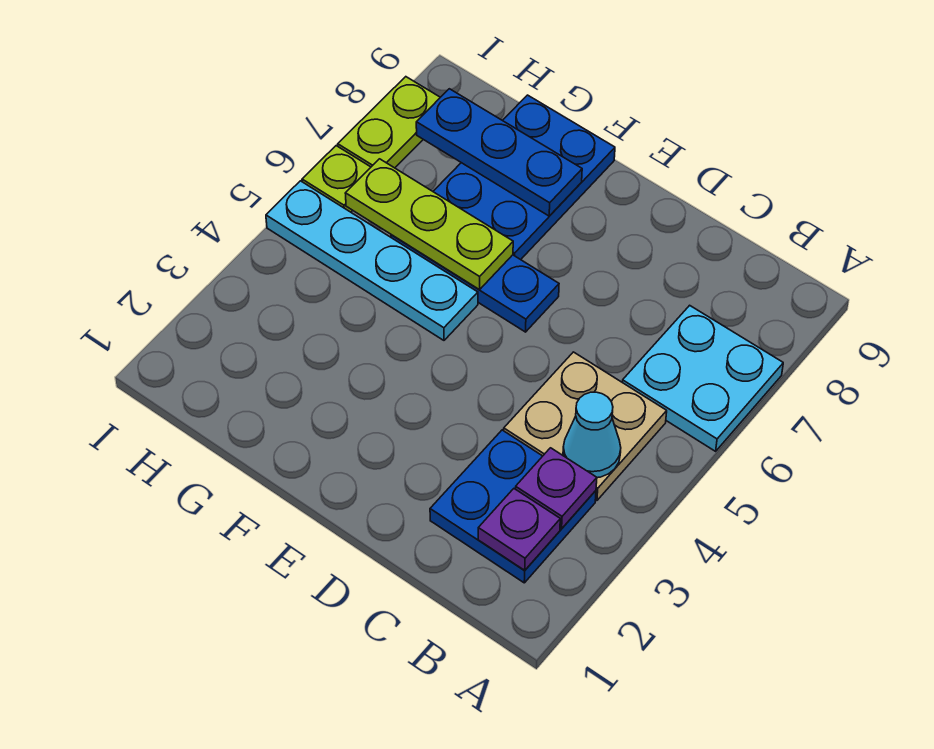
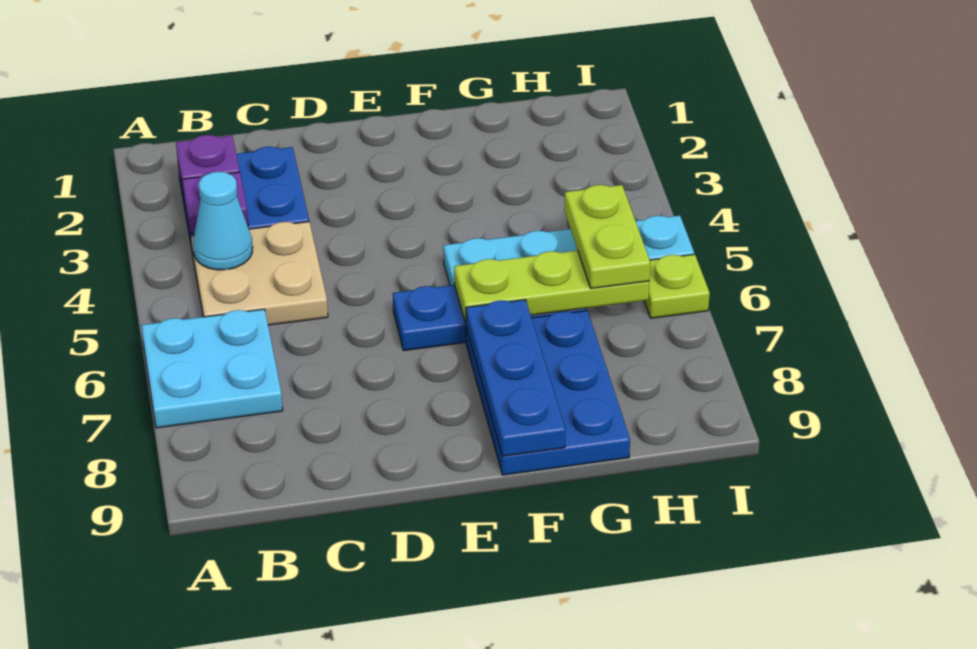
blue plate F8:H8 level 2 -> blue plate F7:F9 level 2
lime plate I7:I8 level 1 -> lime plate H5:H6 level 3

